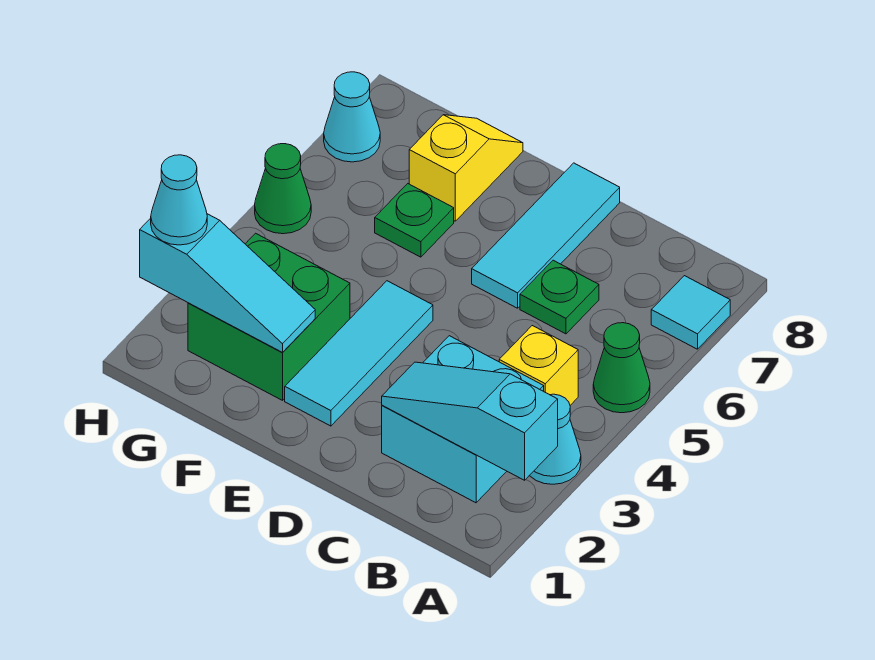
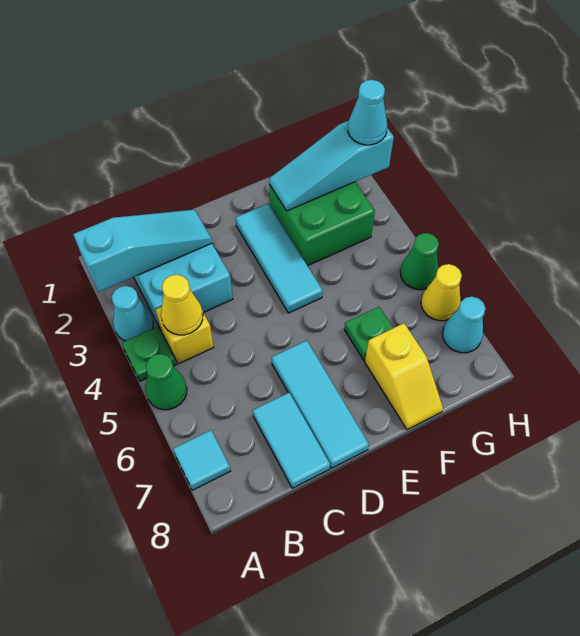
none -> yellow cone B4 level 2
green plate C6 level 1 -> green plate A4 level 1
none -> cyan tile C7:C8 level 1
none -> yellow cone H6 level 1

